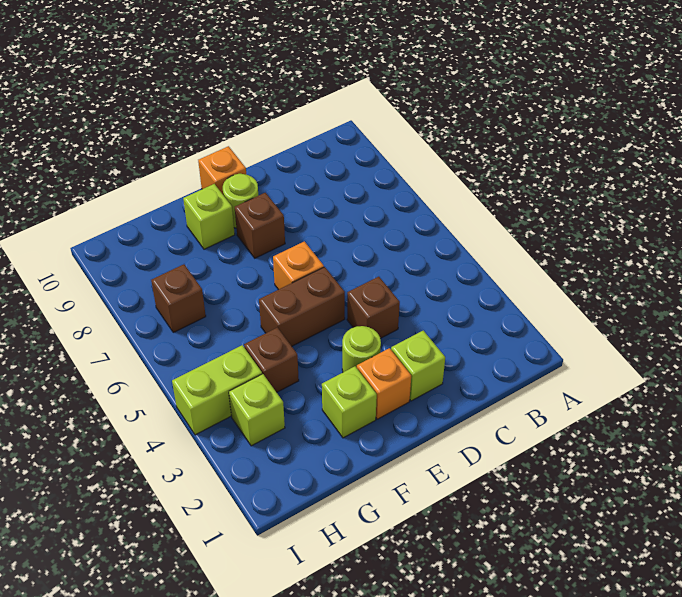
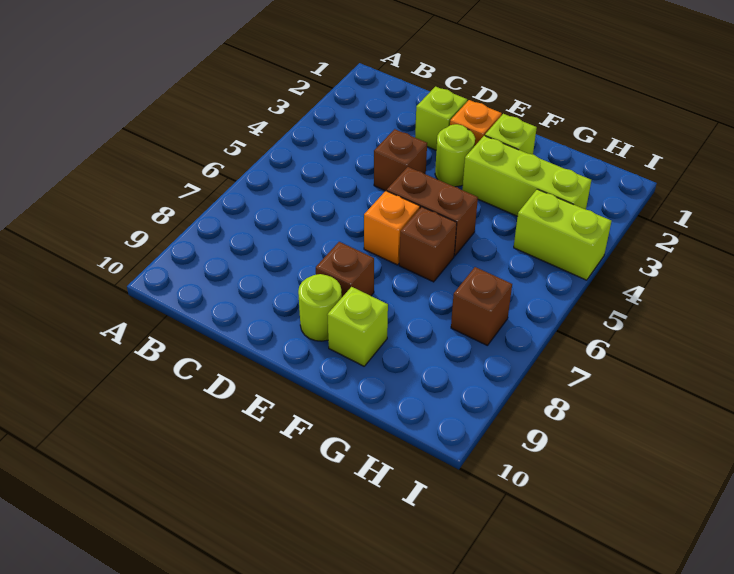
orange brick E10 level 1 -> none
brown brick G4 level 1 -> brown brick F6 level 1
lime brick H3 level 1 -> lime brick F3:H3 level 1

